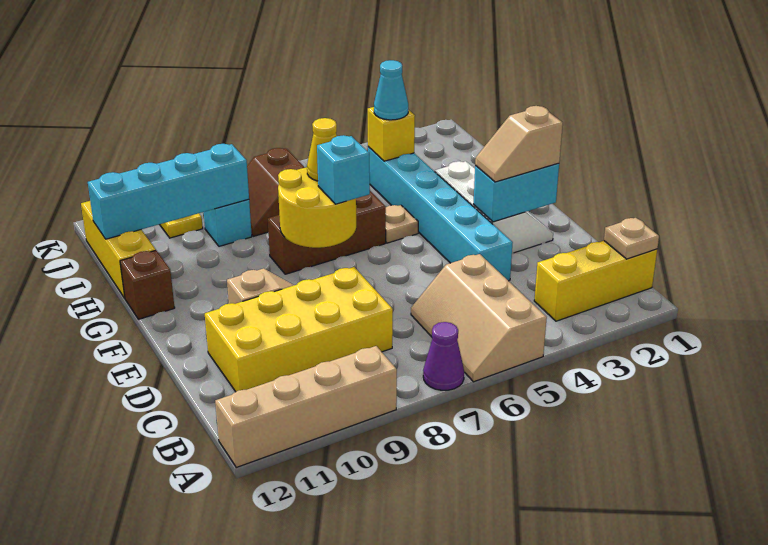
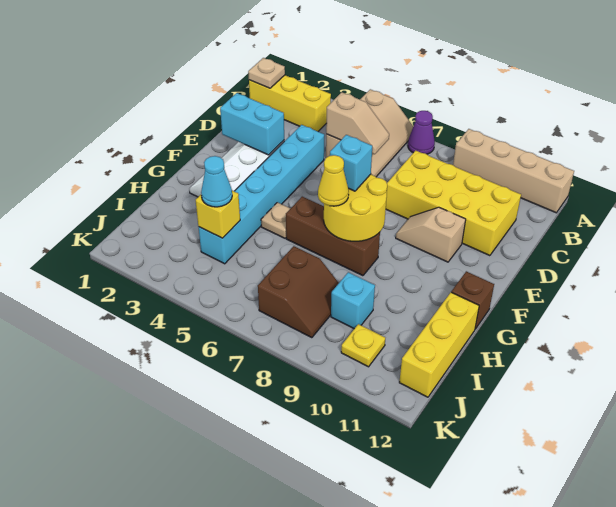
tan slope E2:E3 level 3 top 2 -> tan slope C5:C6 level 2 top 5
cyan brick I9:I12 level 2 -> none

